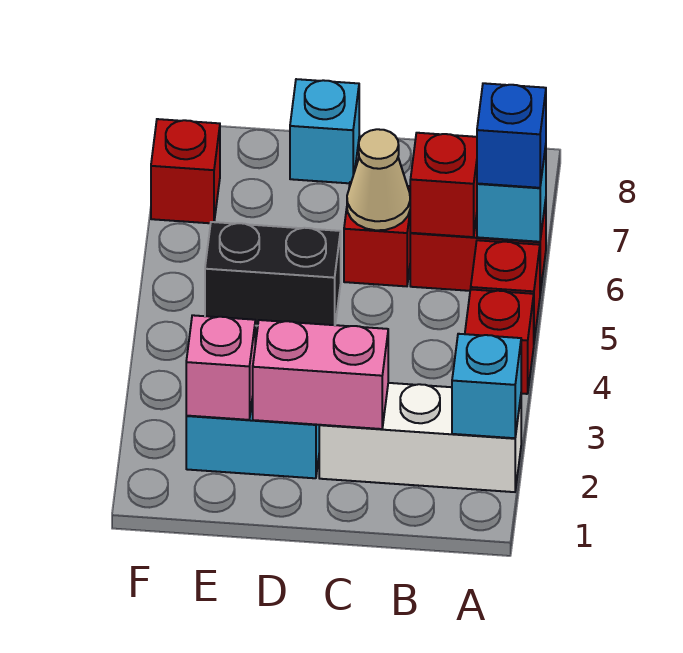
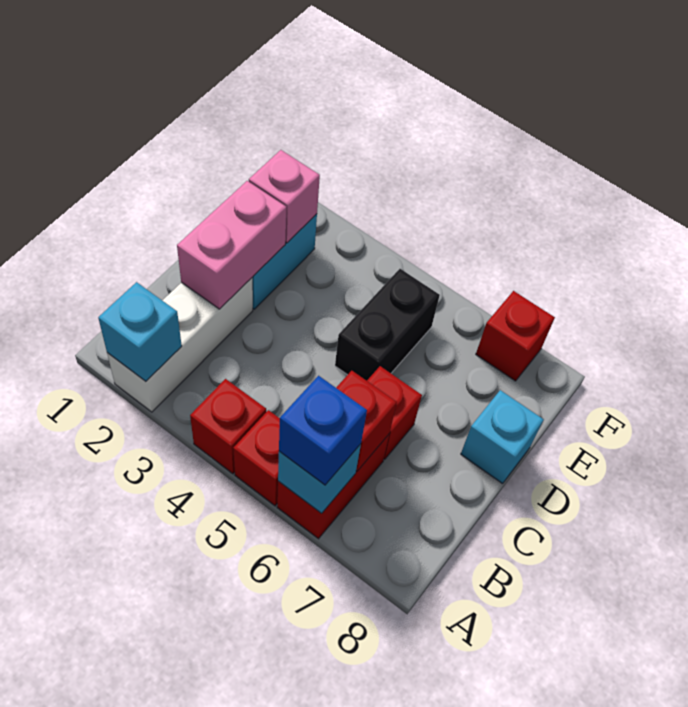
tan cone C6 level 2 -> none

